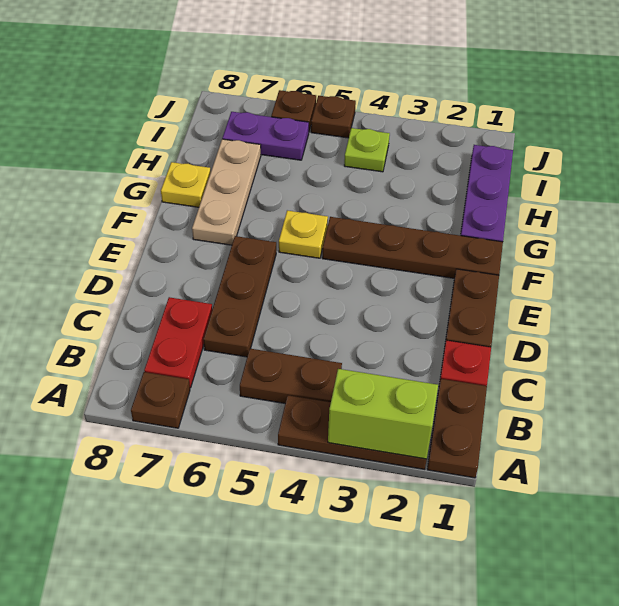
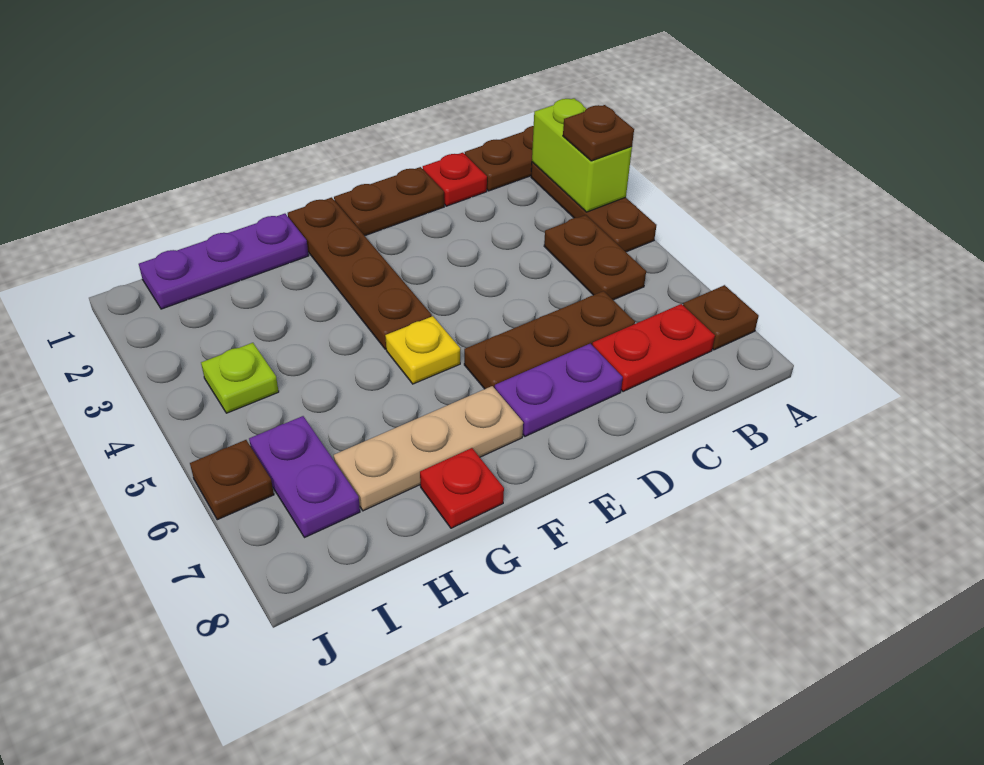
none -> purple plate D7:E7 level 1
yellow plate G8 level 1 -> red plate G8 level 1
brown plate J5 level 1 -> brown plate A3 level 3

